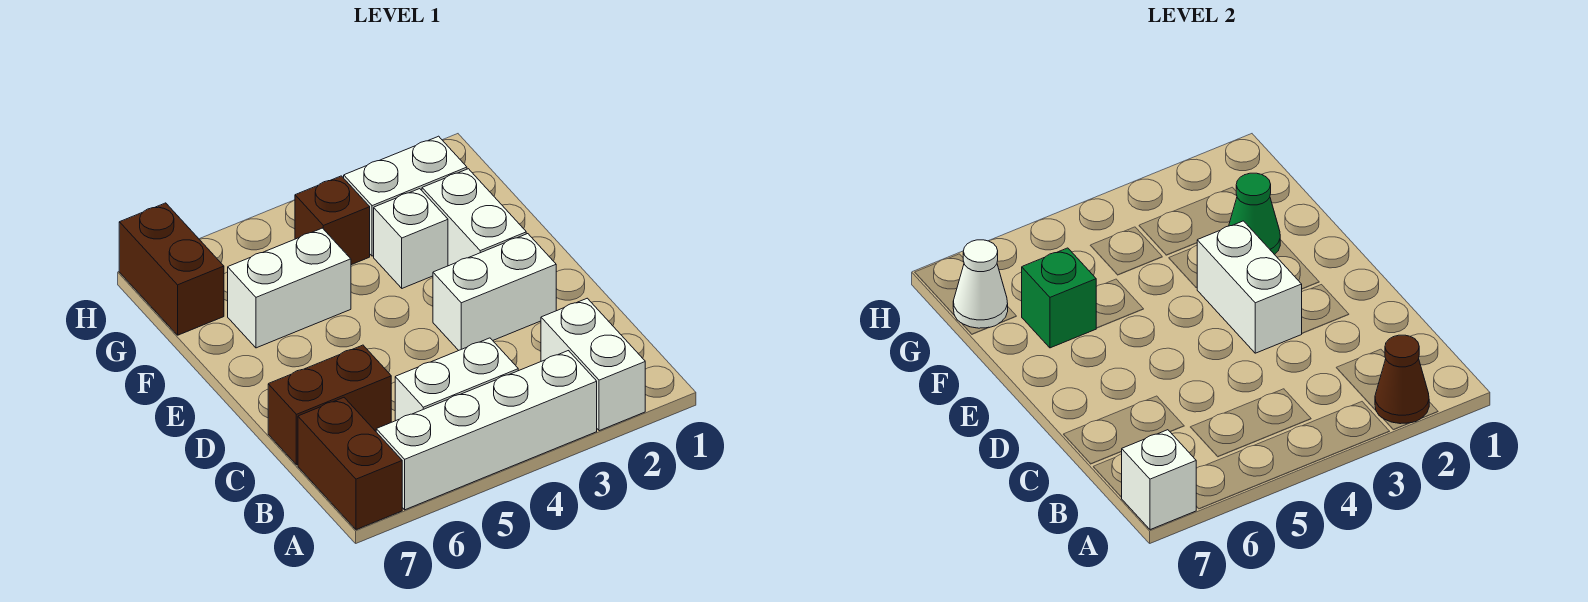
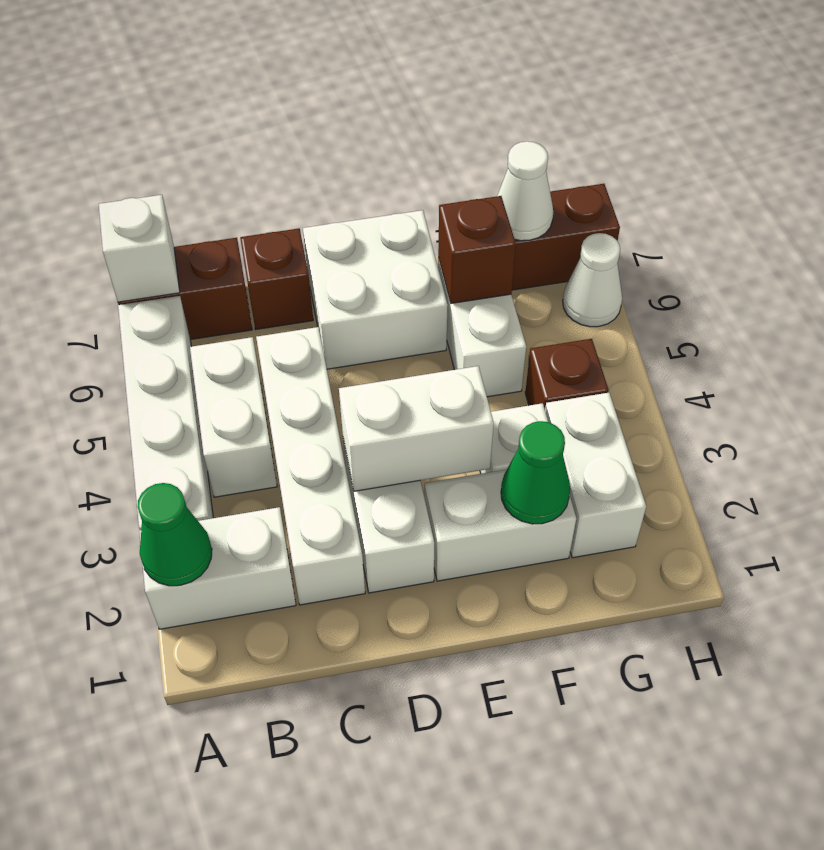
brown cone A2 level 2 -> green cone A2 level 2
none -> white brick C2:C5 level 1
brown brick C6:C7 level 1 -> brown brick C7 level 1
none -> white brick D6:E7 level 1
green brick F6 level 2 -> brown brick F6 level 2
none -> white cone H6 level 1

